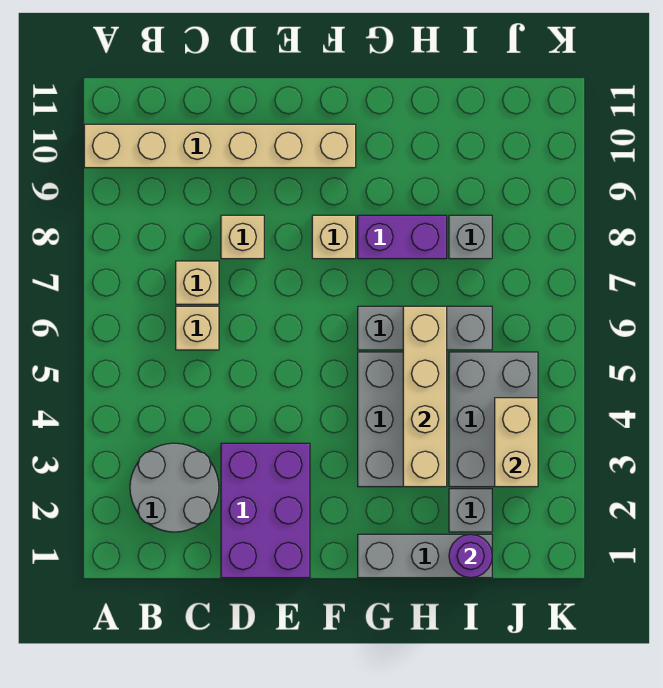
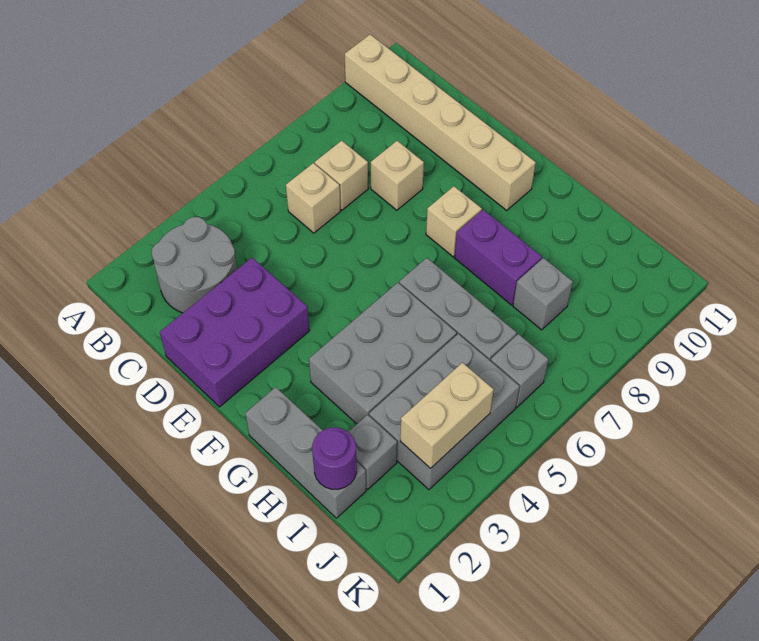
tan brick H3:H6 level 2 -> none
none -> grey brick J6 level 1

